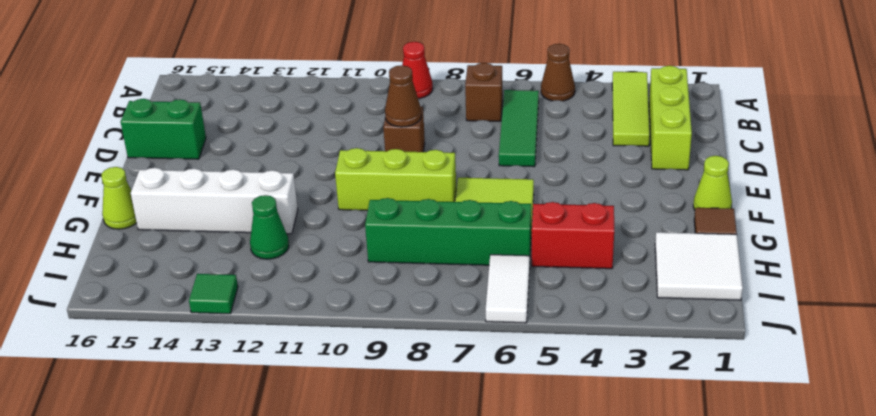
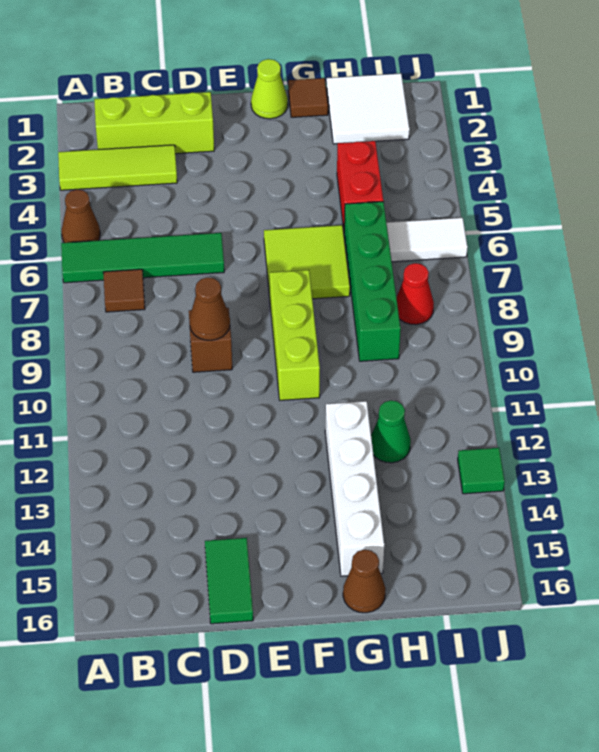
red cone A9 level 1 -> red cone I8 level 1
green tile B6:D6 level 1 -> green tile A6:D6 level 1
brown brick B7 level 1 -> brown tile B7 level 1
green brick D15:D16 level 1 -> green tile D15:D16 level 1
lime cone G16 level 1 -> brown cone G16 level 1

